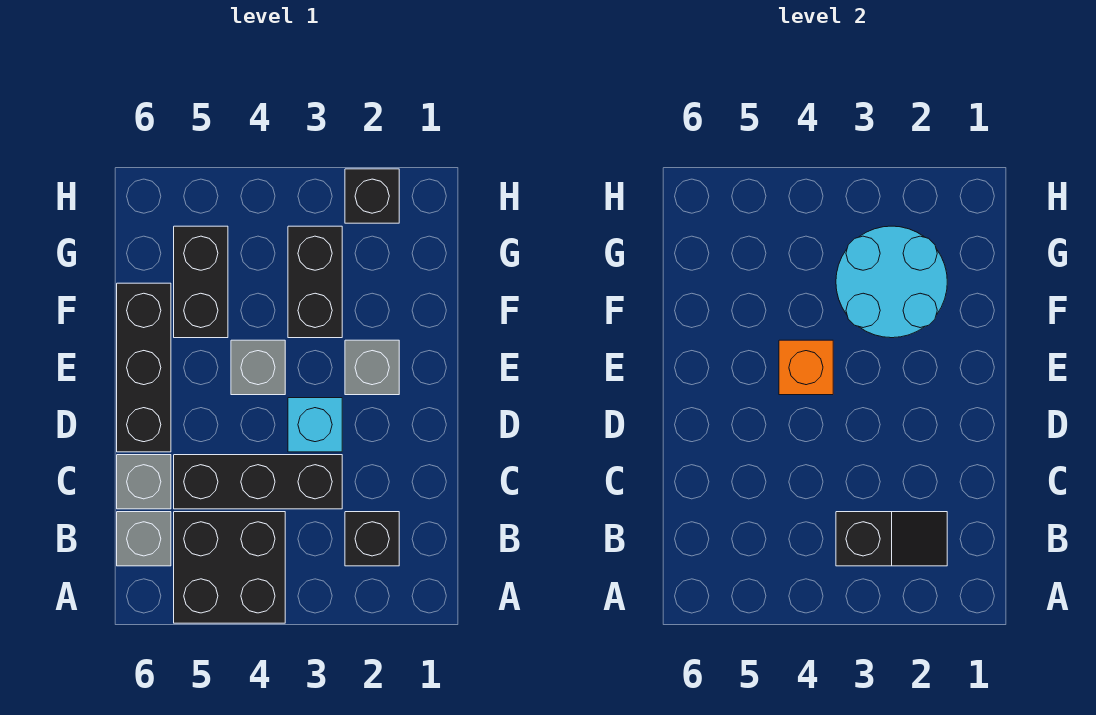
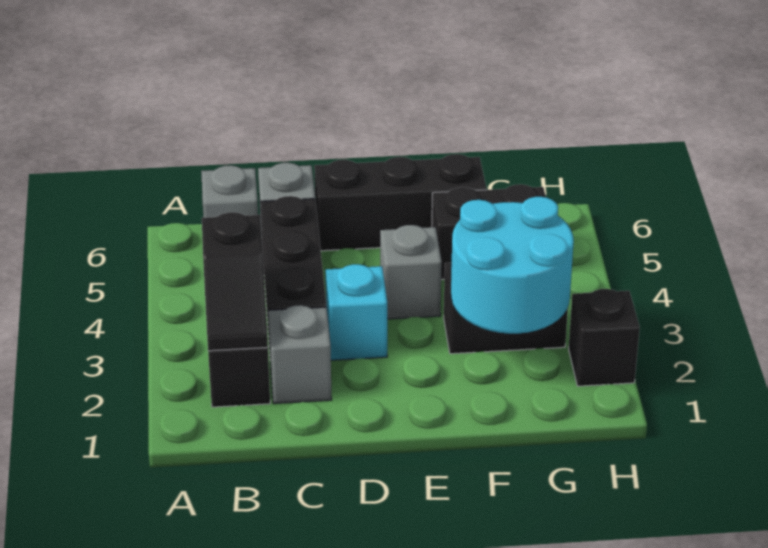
black brick A4:B5 level 1 -> none
grey brick E2 level 1 -> grey brick C2 level 1
orange brick E4 level 2 -> none

